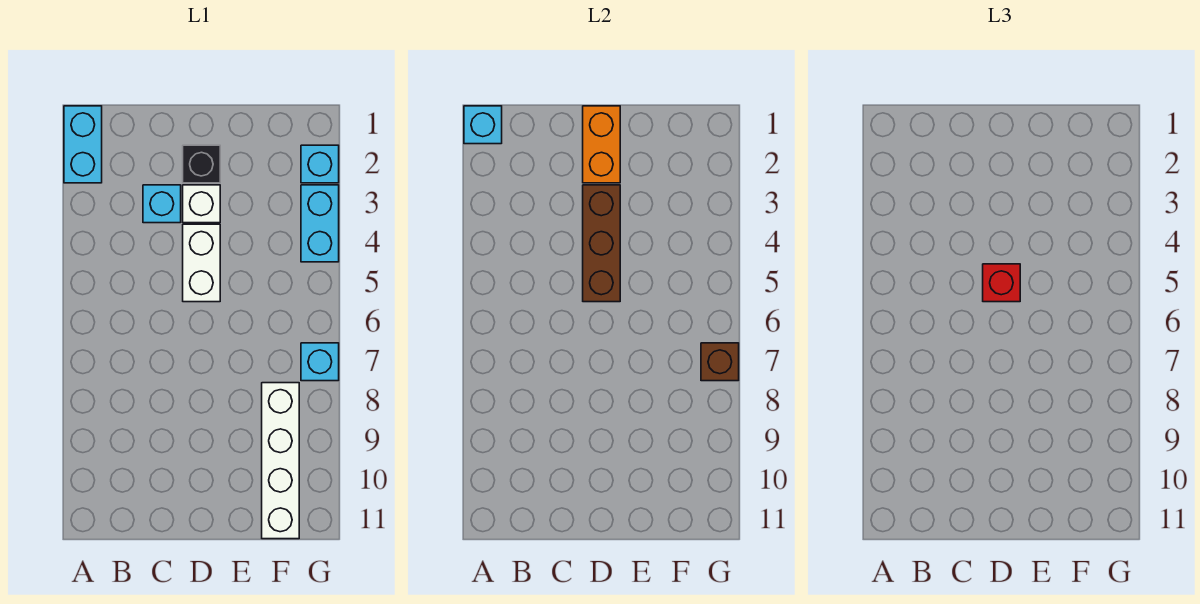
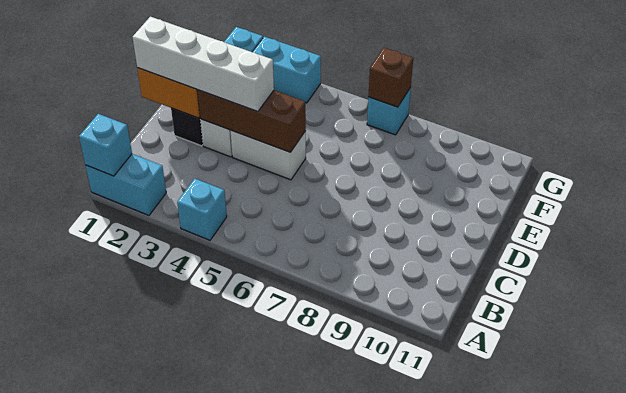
cyan brick C3 level 1 -> cyan brick A4 level 1
red brick D5 level 3 -> none
white brick F8:F11 level 1 -> white brick D1:D4 level 3

